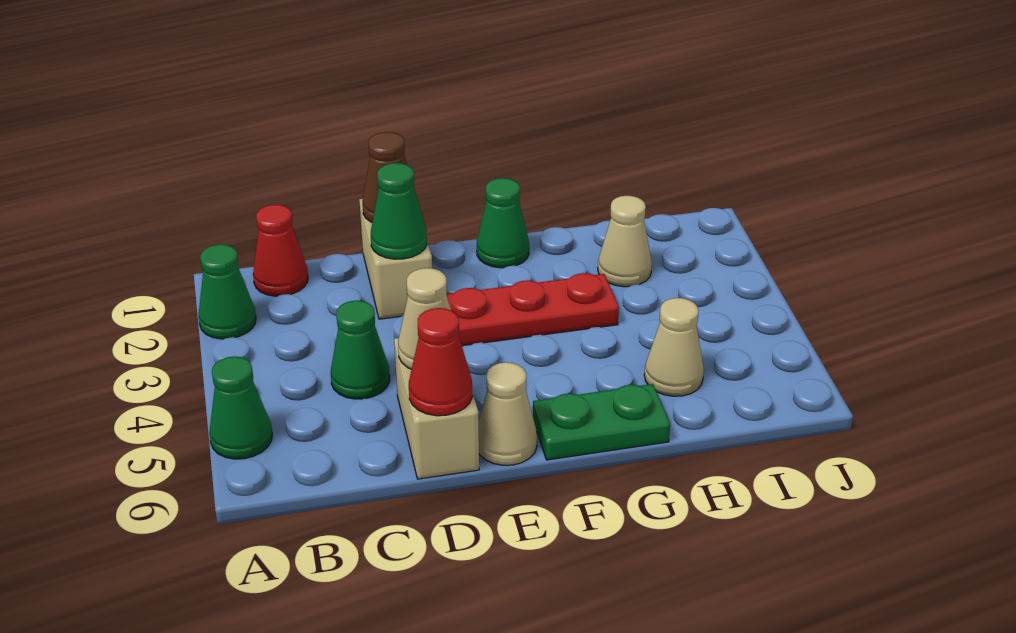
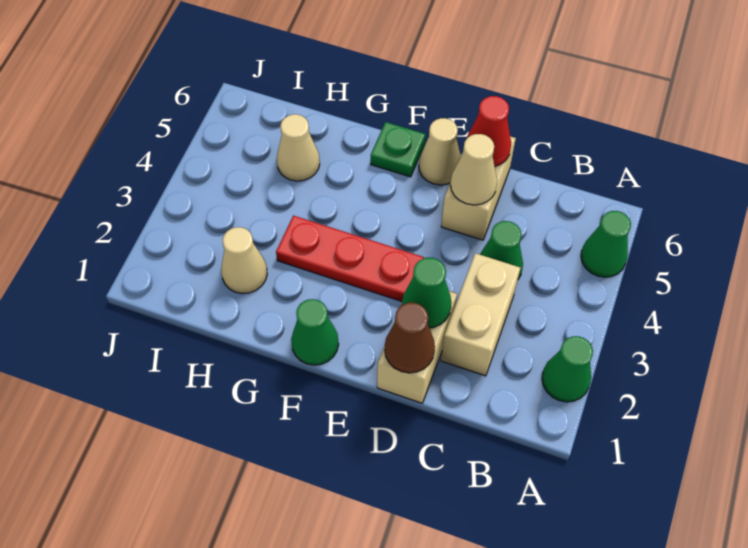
red cone B1 level 1 -> none
none -> tan brick C2:C3 level 1
green plate F6:G6 level 1 -> green plate F6 level 1

